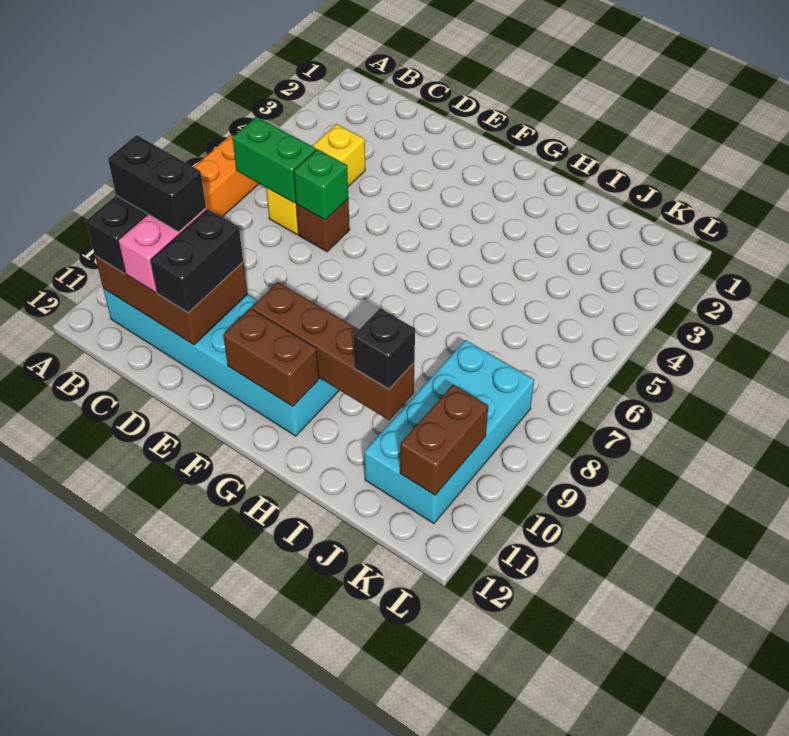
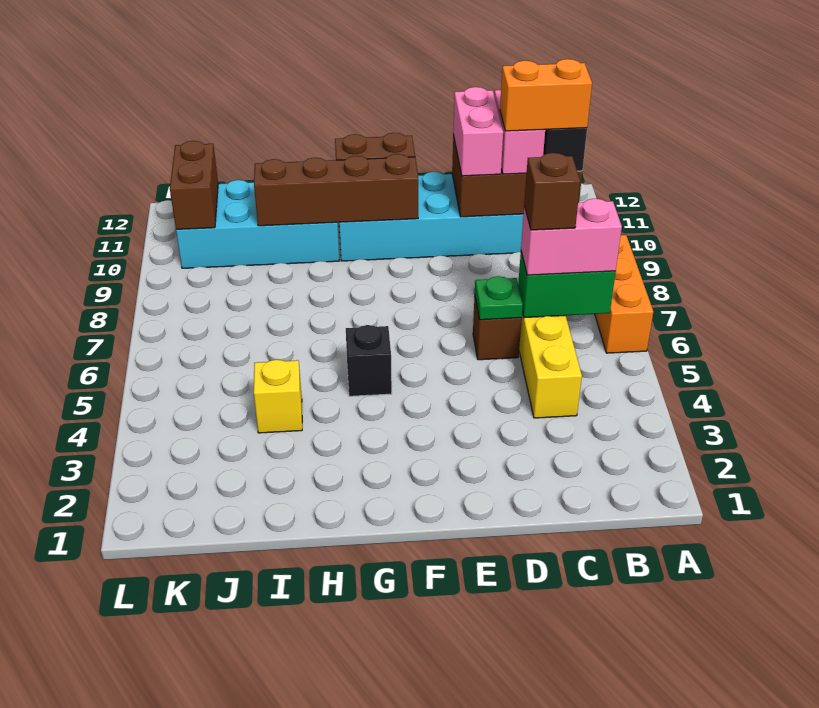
none -> pink brick B6:C6 level 3
black brick B10:C10 level 4 -> orange brick B10:C10 level 4
none -> brown brick C6 level 4
green brick D6 level 2 -> green plate D6 level 2
black brick D10:D11 level 3 -> pink brick D10:D11 level 3
none -> yellow brick I4 level 1
black brick I10 level 3 -> black brick G5 level 1
cyan brick J8:K11 level 1 -> cyan brick H10:K11 level 1

